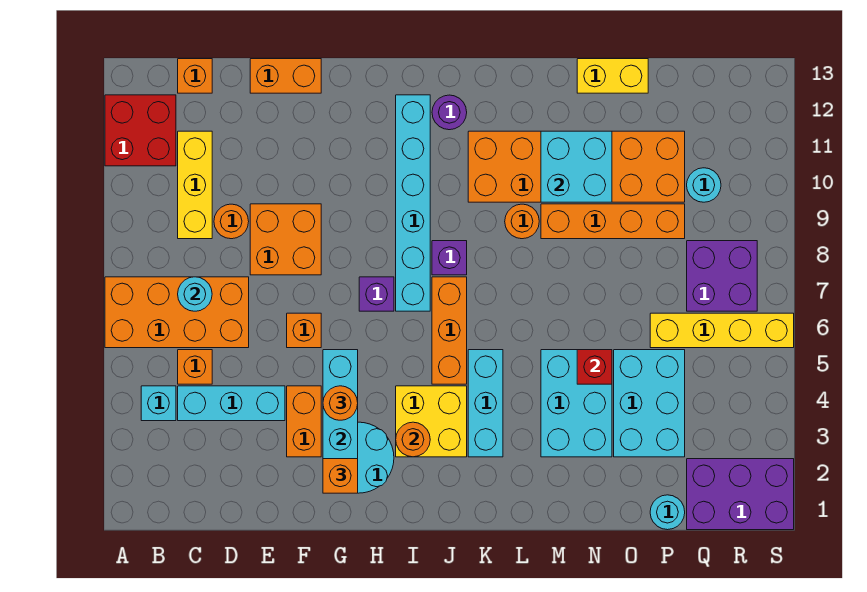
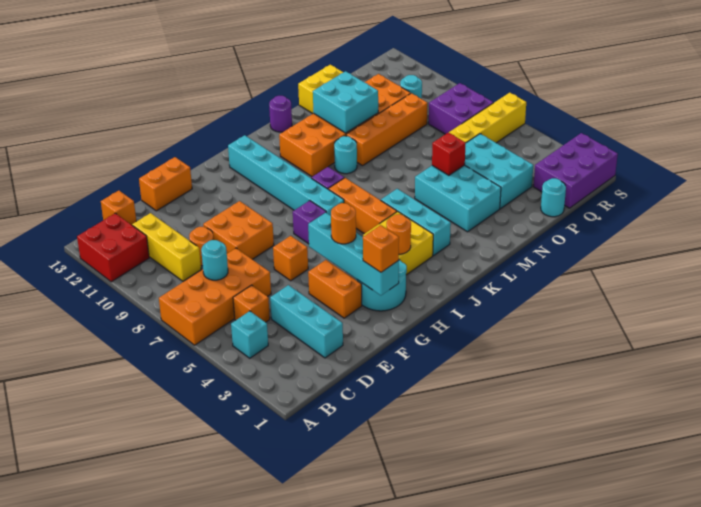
cyan brick C4:E4 level 1 -> cyan brick D2:D4 level 1
purple round brick J12 level 1 -> purple round brick L13 level 1
orange round brick L9 level 1 -> cyan round brick L9 level 1

